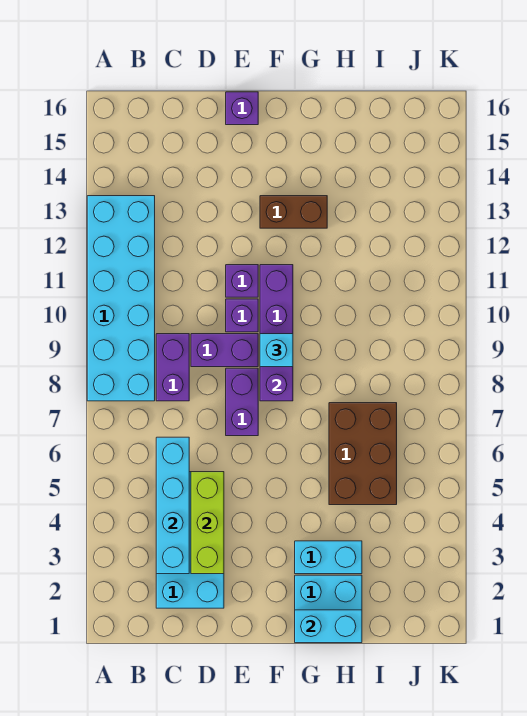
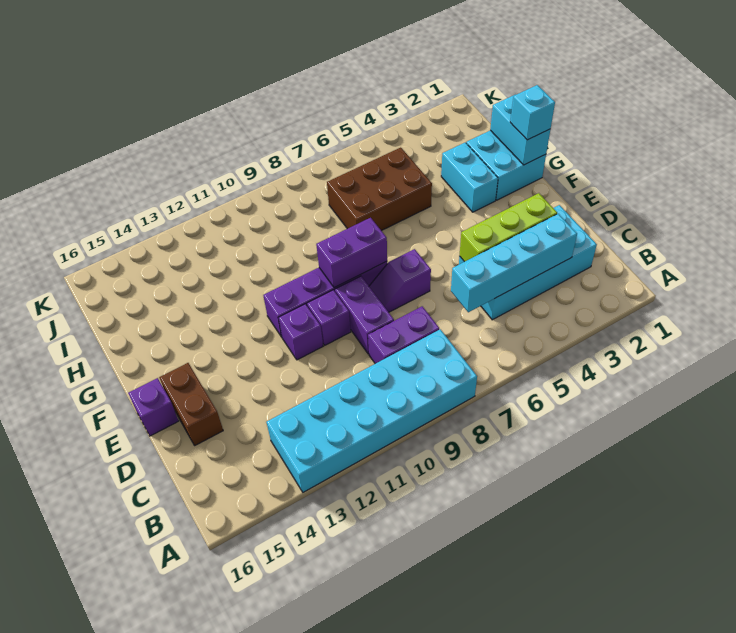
purple brick E7:E8 level 1 -> purple slope E7:E8 level 1 top 7
cyan brick F9 level 3 -> cyan brick G1 level 3
brown brick F13:G13 level 1 -> brown brick D15:E15 level 1

